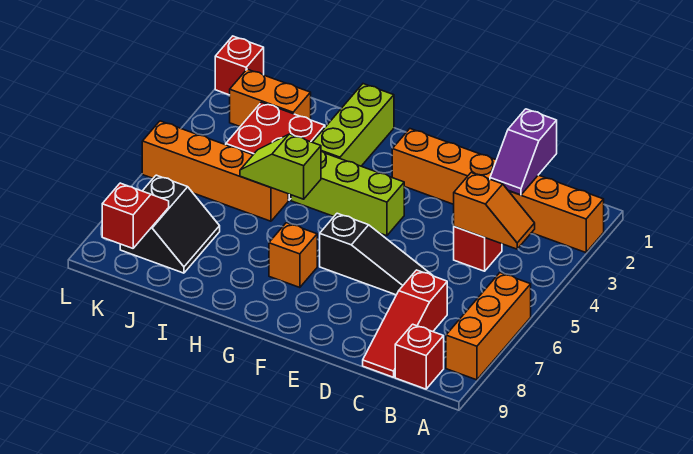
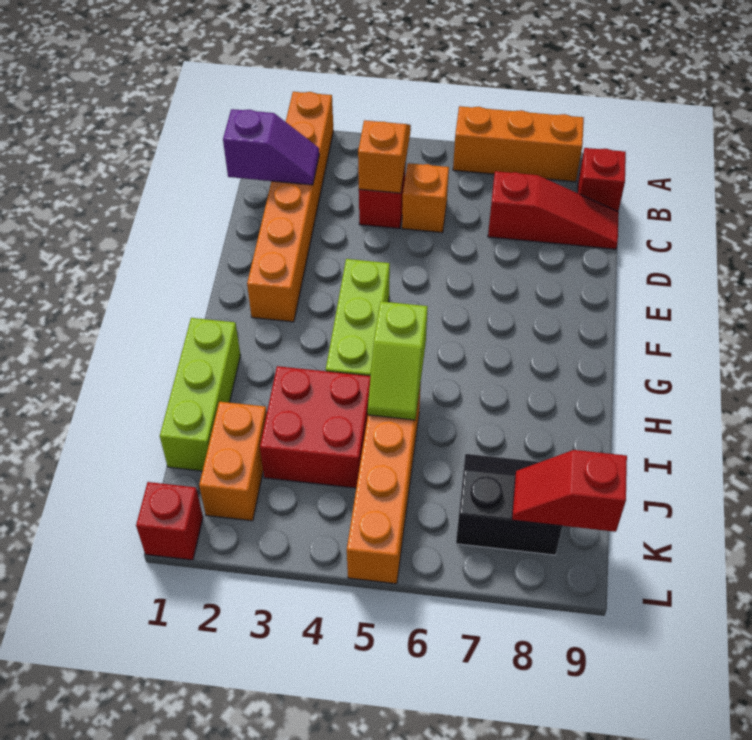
black slope D6:F6 level 1 top F -> none
orange brick G7 level 1 -> orange brick C5 level 1
lime brick H1:H3 level 1 -> lime brick H1:J1 level 1

